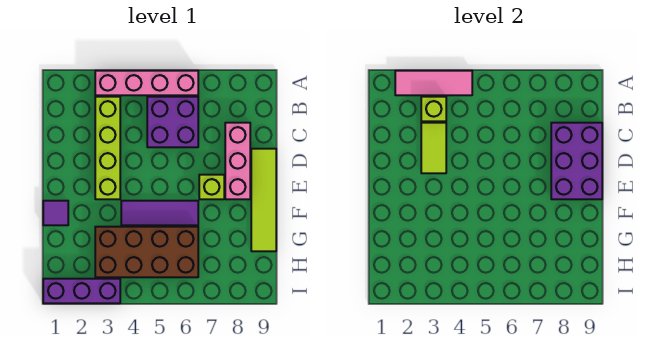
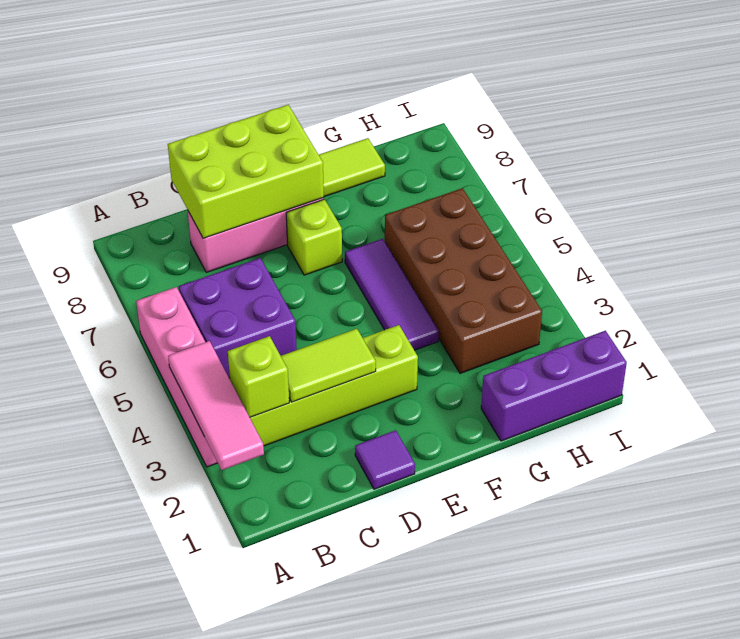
purple brick C8:E9 level 2 -> lime brick C8:E9 level 2
purple tile F1 level 1 -> purple tile D1 level 1
purple brick I1:I3 level 1 -> purple brick G1:I1 level 1

